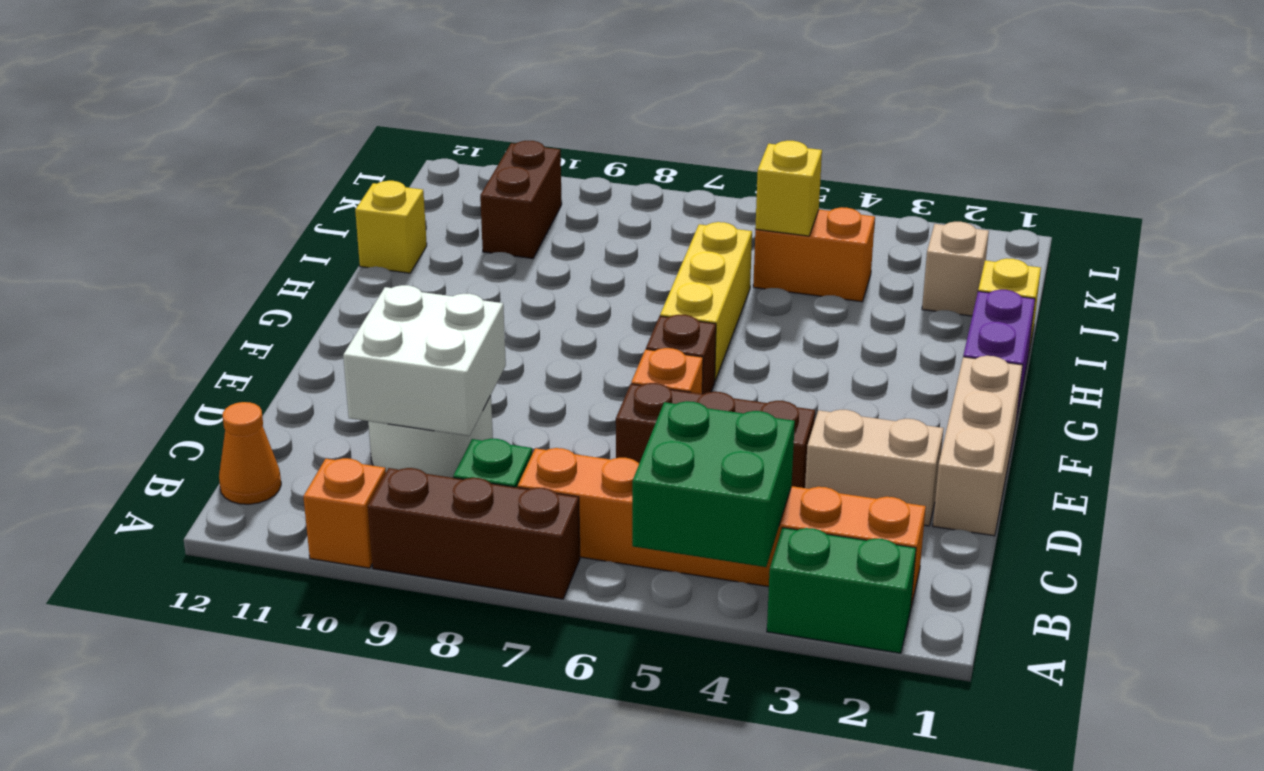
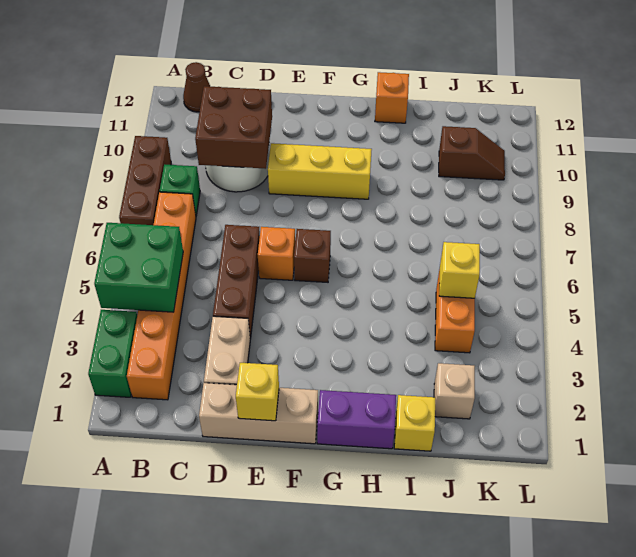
orange brick A10 level 1 -> orange brick H12 level 1
orange cone B12 level 1 -> brown cone B12 level 1
white brick C9:D10 level 2 -> brown brick C9:D10 level 2
yellow brick G6:I6 level 1 -> yellow brick E9:G9 level 1
yellow brick I12 level 1 -> yellow brick E1 level 2
brown brick J10:K10 level 1 -> brown slope J10:K10 level 1 top J

